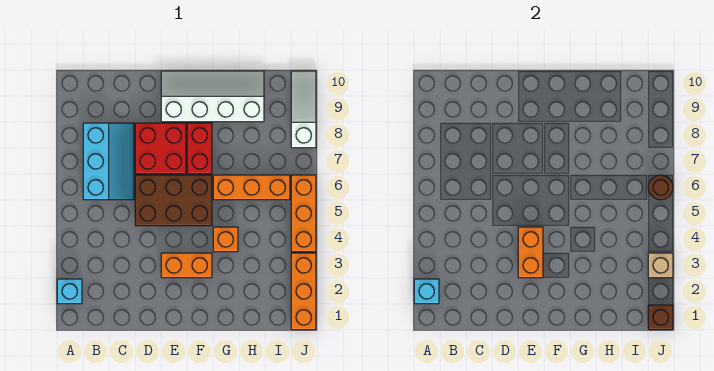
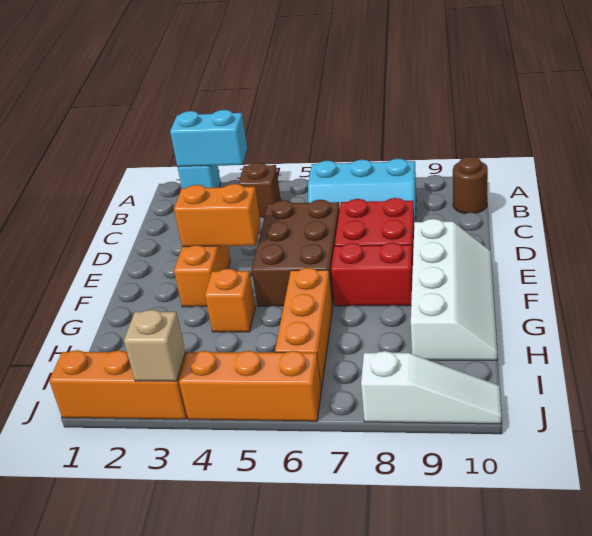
cyan brick A2 level 2 -> cyan brick A2:A3 level 2
brown brick J1 level 2 -> brown brick B4 level 1
brown round brick J6 level 2 -> brown round brick B10 level 1

